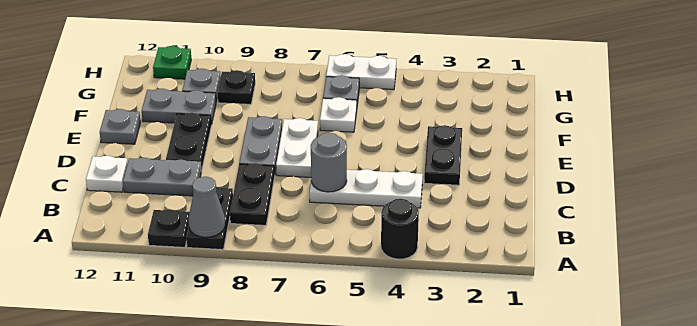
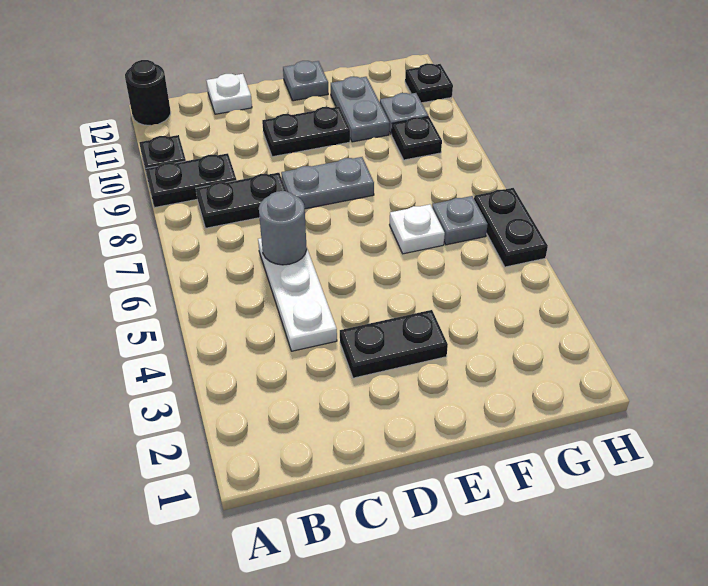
black round brick A4 level 1 -> black round brick A12 level 1
grey cone A9 level 2 -> none
grey plate C10:C11 level 1 -> none
white plate D7:E7 level 1 -> none
white plate H5:H6 level 1 -> black plate H5:H6 level 1
green plate H11 level 1 -> black plate H11 level 1

